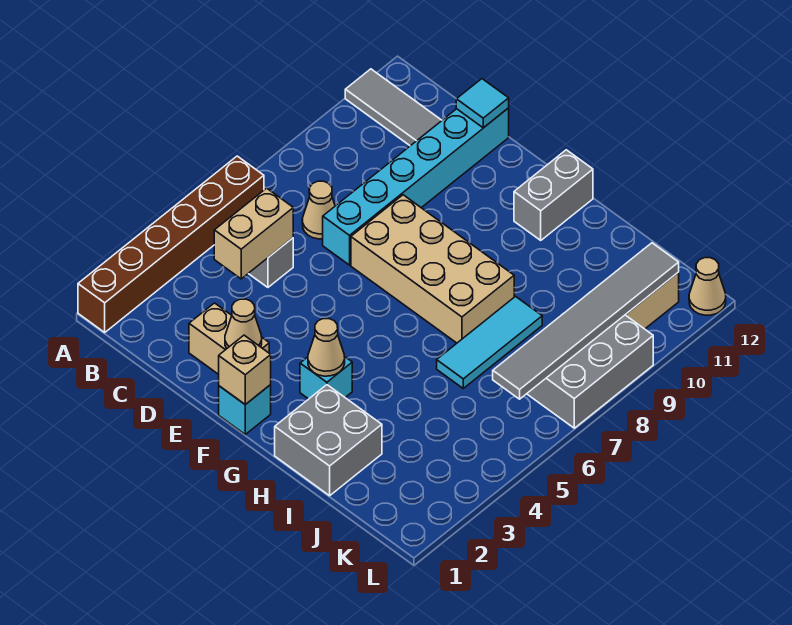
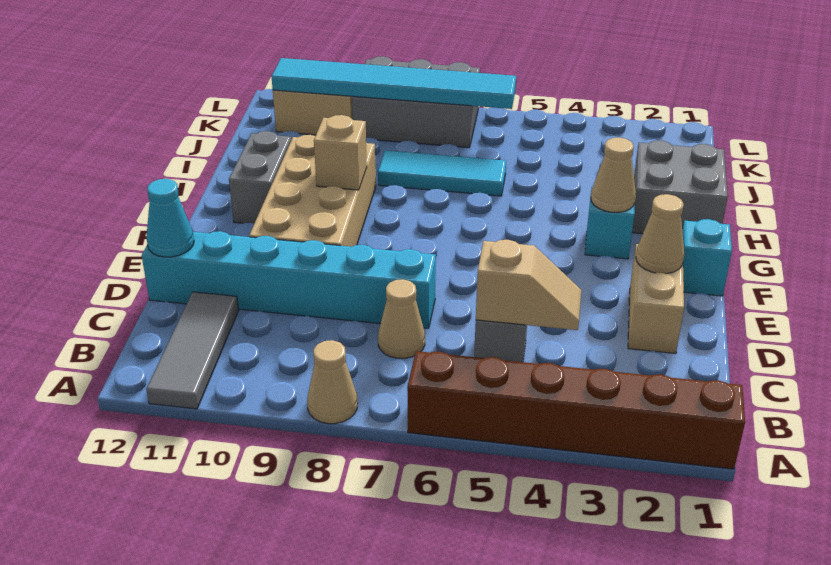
tan brick C4:C5 level 2 -> tan slope C4:C5 level 2 top 5
cyan tile D12 level 2 -> cyan cone D12 level 2
tan brick E7:H8 level 1 -> tan brick E9:H10 level 1
tan brick F1 level 2 -> tan brick G9 level 2
grey brick G11:G12 level 1 -> grey brick G11:H11 level 1
grey tile K6:K11 level 2 -> cyan tile K6:K11 level 2
tan cone L12 level 1 -> tan cone A8 level 1

